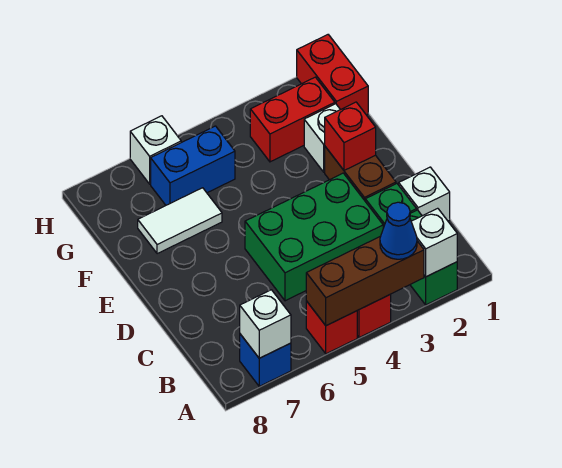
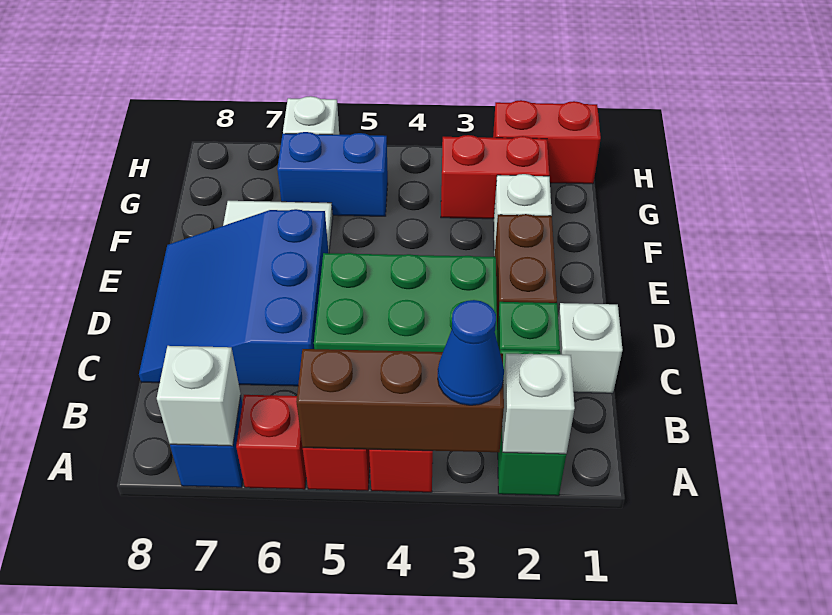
none -> blue slope C6:E8 level 1 top 6
red brick E2 level 2 -> red brick A6 level 1
red brick G1:H1 level 1 -> red brick H1:H2 level 1

